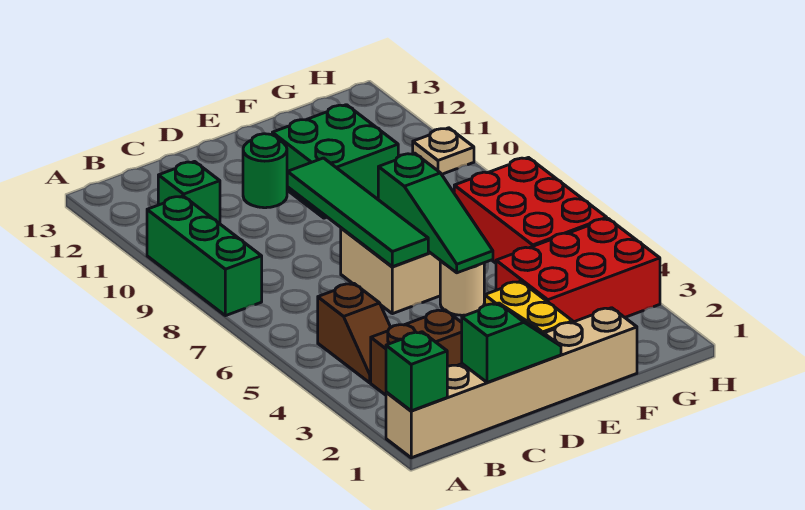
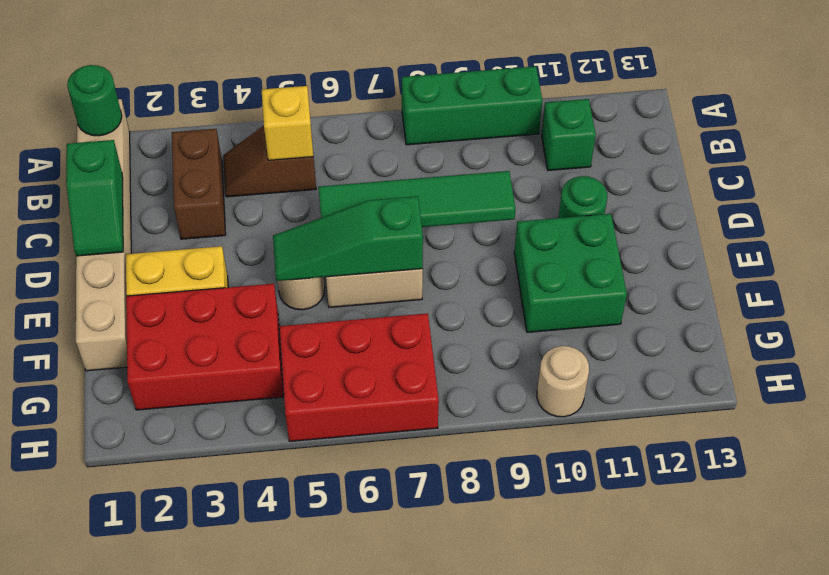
green brick A1 level 2 -> green round brick A1 level 2
none -> yellow brick B5 level 2
red brick F3:H4 level 1 -> red brick F2:G4 level 1
tan plate H10 level 1 -> tan round brick H10 level 1

